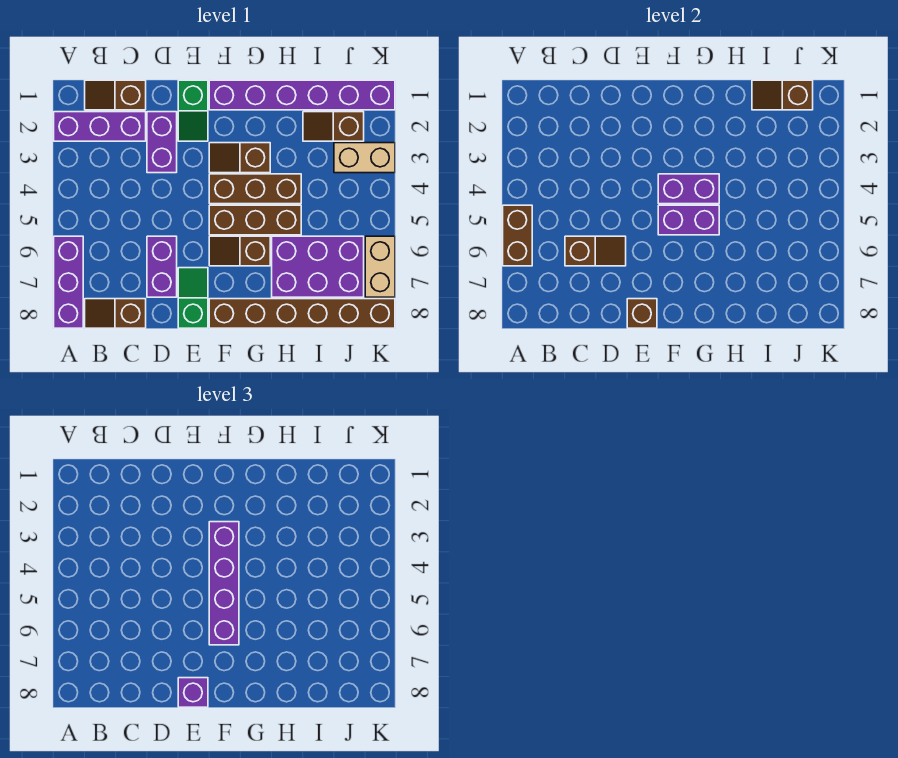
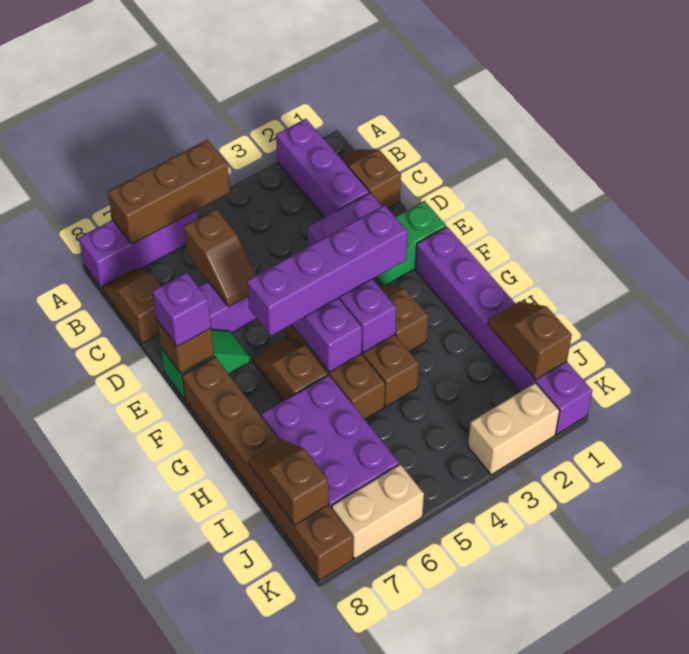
brown brick A5:A6 level 2 -> brown brick A5:A7 level 2
brown slope I2:J2 level 1 top J -> brown slope I8:J8 level 2 top J
tan brick J3:K3 level 1 -> tan brick K2:K3 level 1

